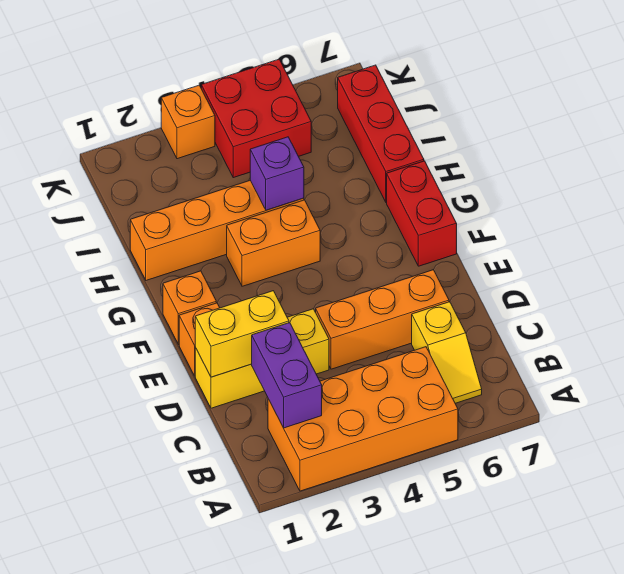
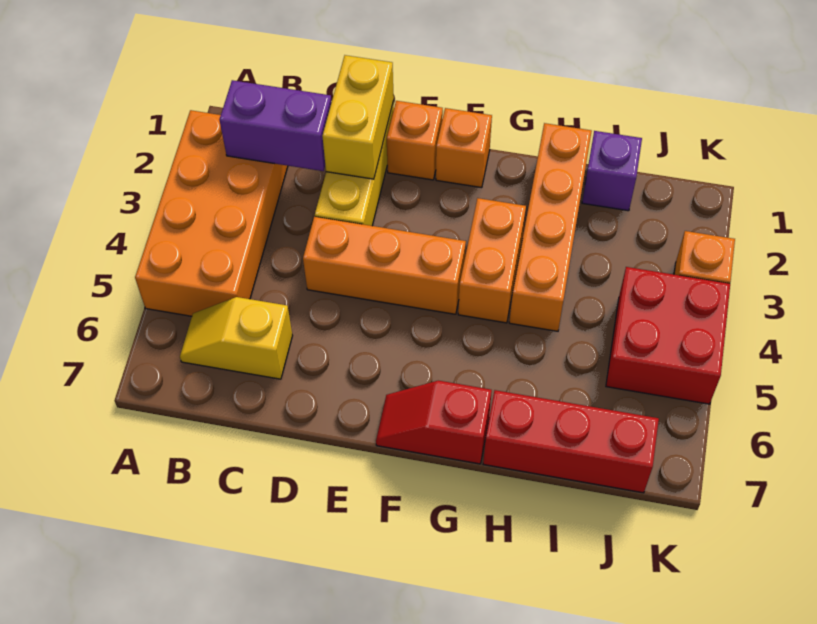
orange brick D4:D6 level 1 -> orange brick D4:F4 level 1
red brick F7:G7 level 1 -> red slope F7:G7 level 1 top G
purple brick H4 level 2 -> purple brick I1 level 1

